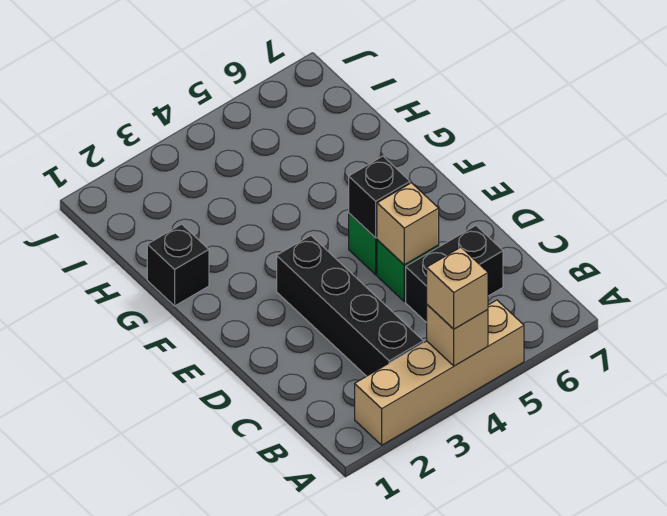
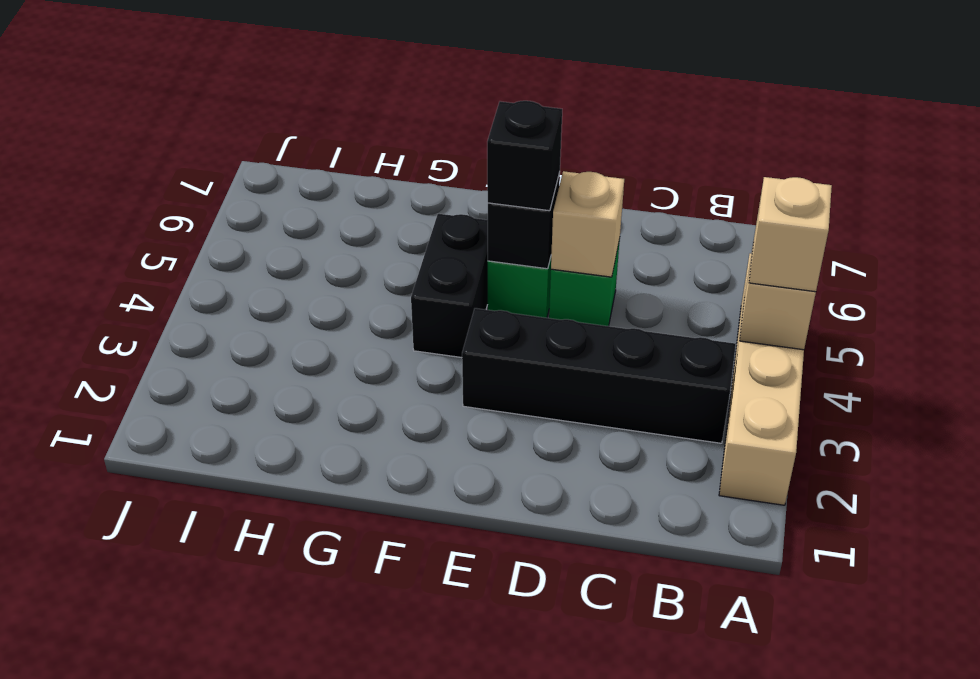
black brick C5:C6 level 1 -> black brick F4:F5 level 1
black brick G1 level 1 -> black brick E5 level 3

